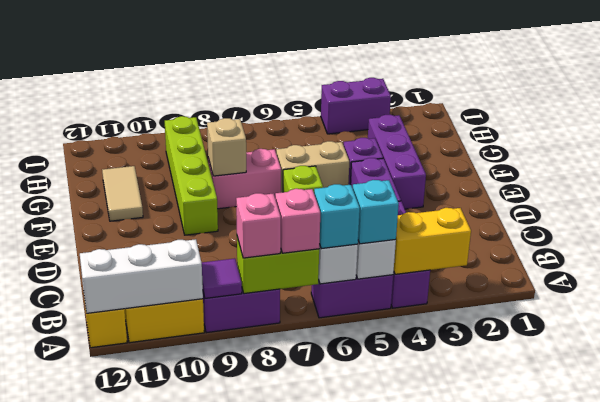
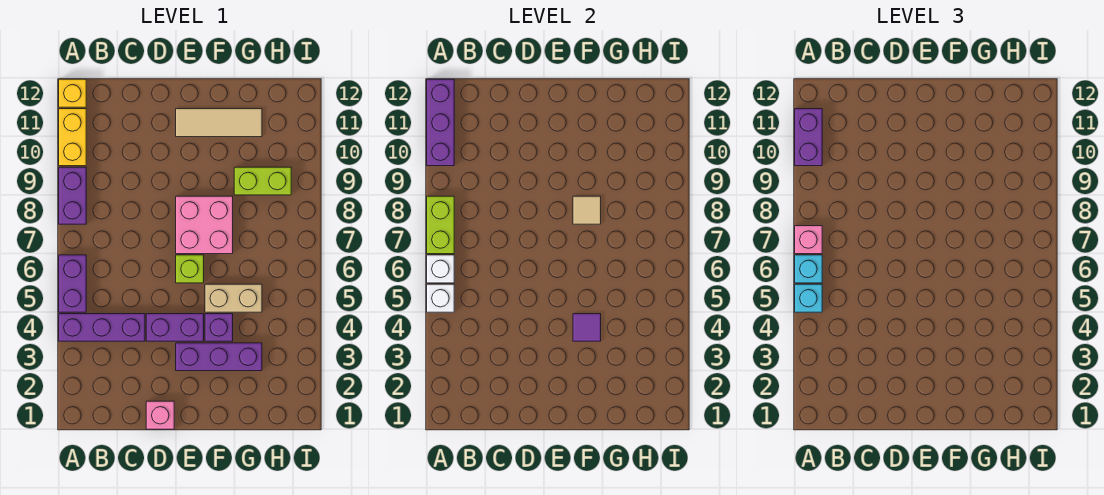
yellow brick A3:A4 level 2 -> none
pink brick A8 level 3 -> pink brick D1 level 1
purple tile A9 level 2 -> purple tile F4 level 2
white brick A10:A12 level 2 -> purple brick A10:A12 level 2
lime brick E9:H9 level 1 -> lime brick G9:H9 level 1
tan brick F5:F6 level 1 -> tan brick F5:G5 level 1
pink brick F7:F8 level 1 -> pink brick E7:F8 level 1
tan brick F8 level 2 -> tan tile F8 level 2
tan tile F11:G11 level 1 -> tan tile E11:G11 level 1
purple brick I3:I4 level 1 -> purple brick A10:A11 level 3

